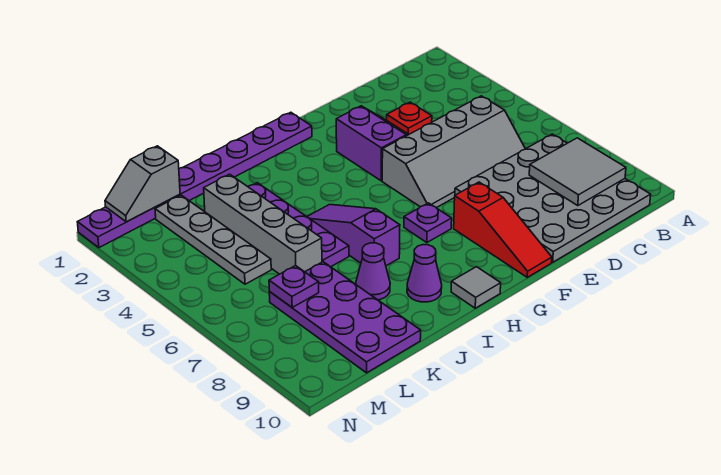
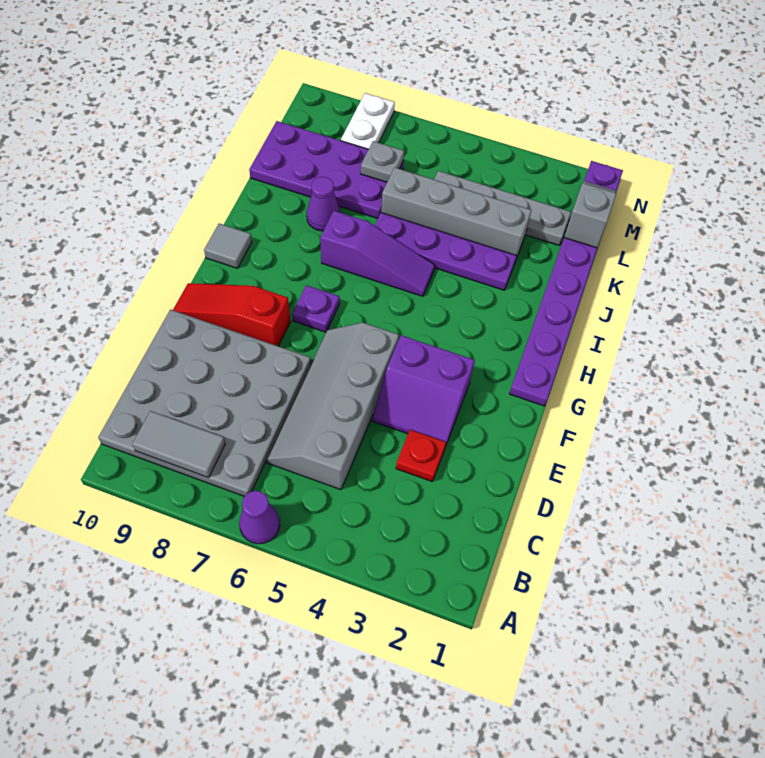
grey tile B8:C9 level 2 -> grey tile B8:B9 level 2
purple cone I9 level 1 -> purple cone A6 level 1
purple plate L7 level 2 -> grey plate L7 level 2
none -> white plate M8:N8 level 1

